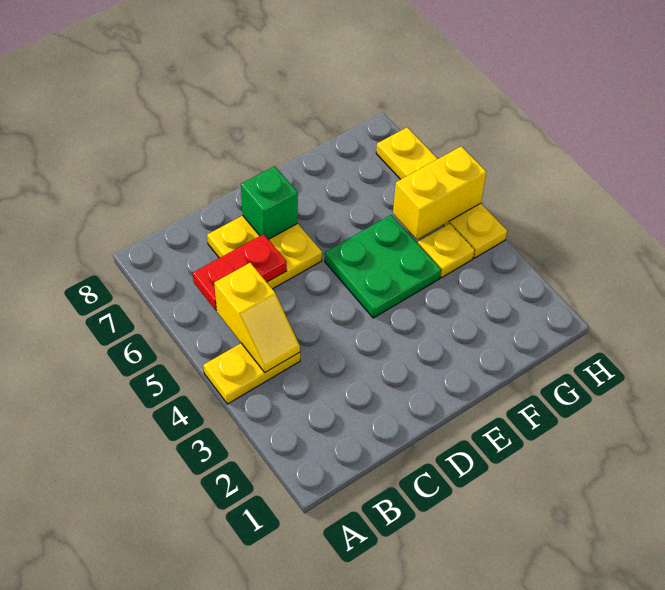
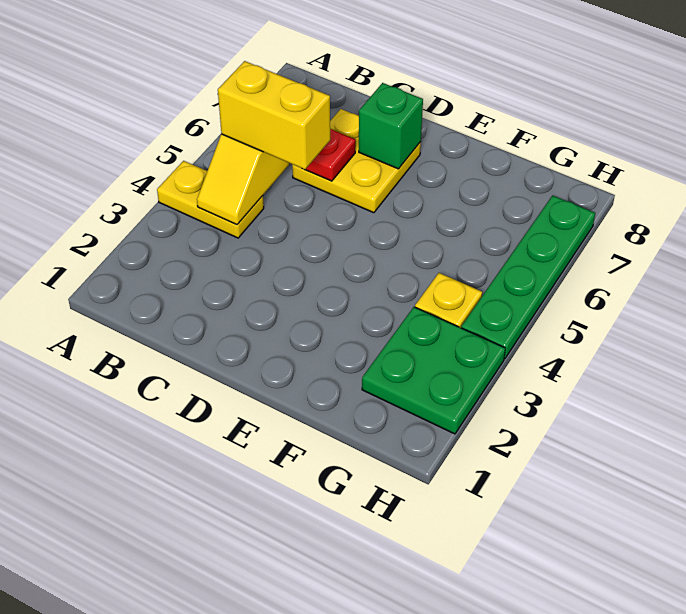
green plate E4:F5 level 1 -> green plate G2:H3 level 1
yellow brick G5:H5 level 2 -> yellow brick B5:C5 level 3
yellow plate H4:H7 level 1 -> green plate H4:H7 level 1

